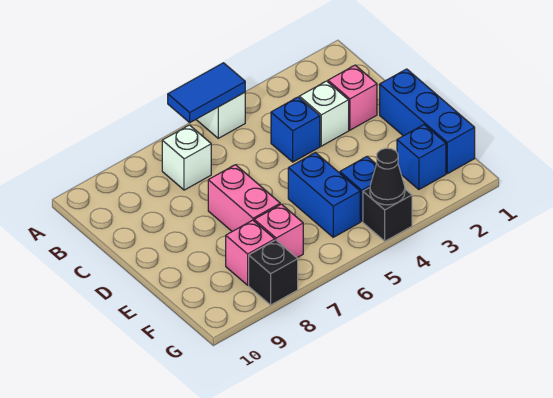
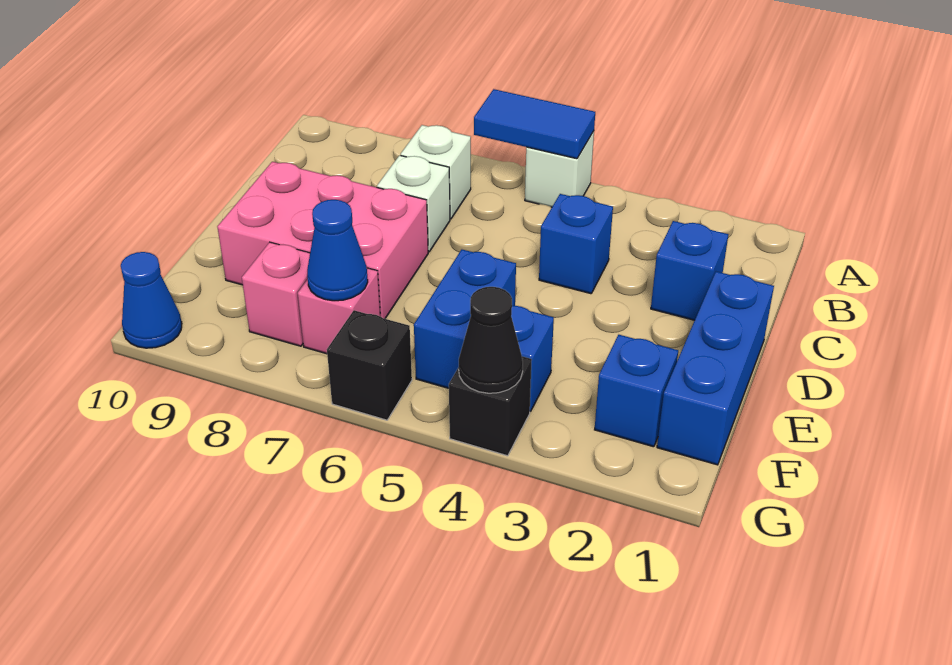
pink brick C2 level 1 -> blue brick C2 level 1
white brick C3 level 1 -> white brick C7 level 1
pink brick D7:E7 level 1 -> pink brick D7:E9 level 1
none -> blue cone F7 level 2
black brick G8 level 1 -> black brick G6 level 1
none -> blue cone G10 level 1

